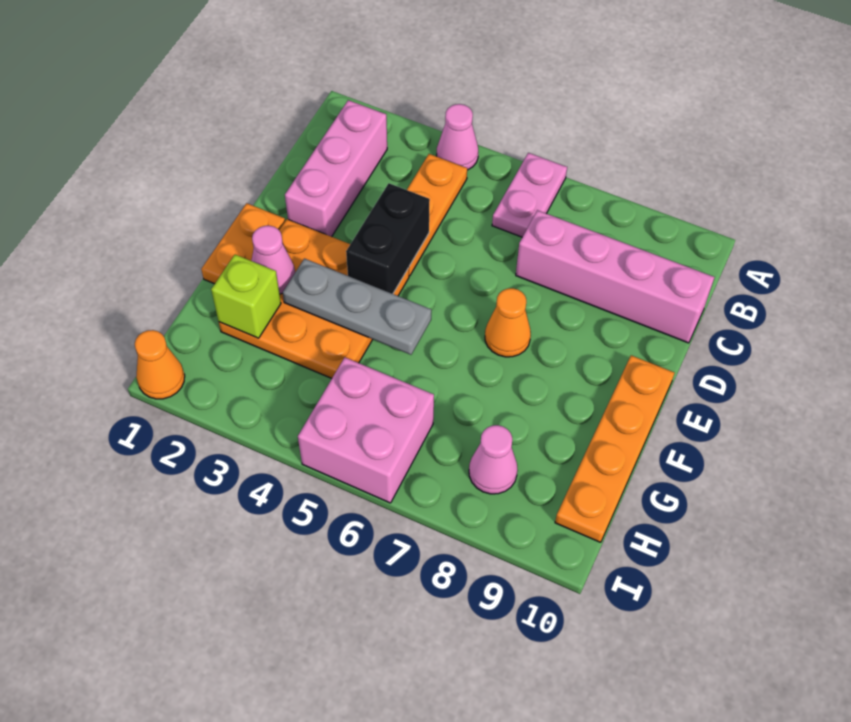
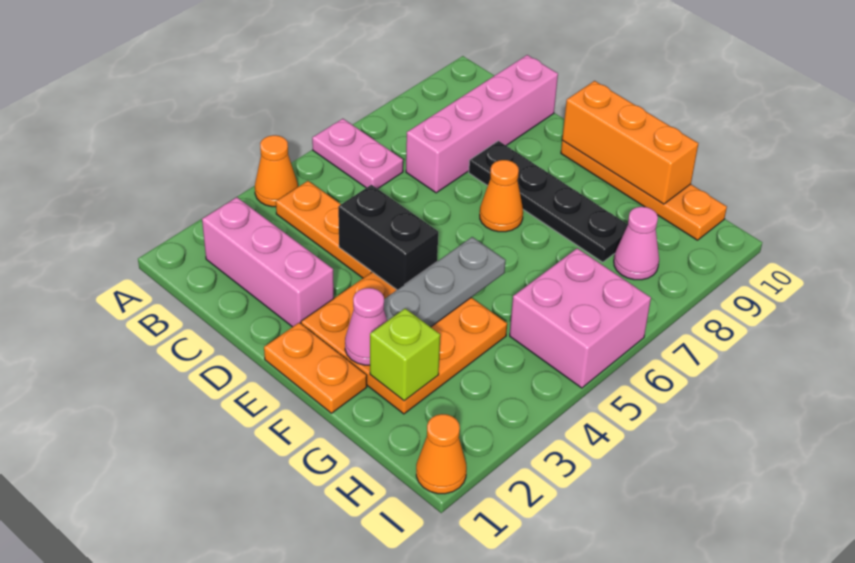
pink cone A4 level 1 -> orange cone A4 level 1
none -> black plate D8:G8 level 1
none -> orange brick E10:G10 level 2

